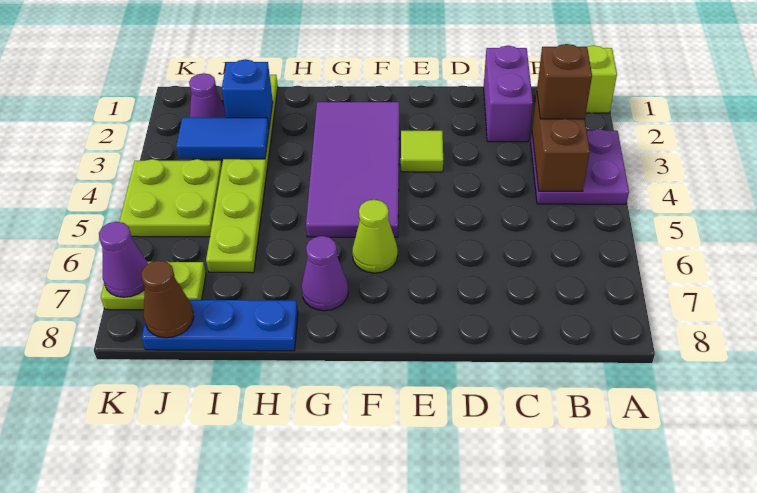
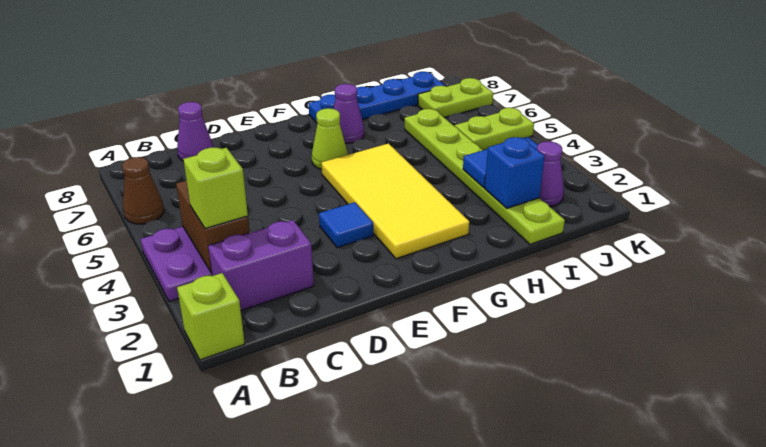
brown brick B3 level 3 -> lime brick B3 level 3
purple brick C1:C2 level 1 -> purple brick B2:C2 level 1
lime tile E3 level 1 -> blue tile E3 level 1
purple tile F2:G5 level 1 -> yellow tile F2:G5 level 1
blue plate H8:J8 level 1 -> blue plate G8:J8 level 1
lime plate J4:K5 level 1 -> lime plate J5:K5 level 1
brown cone J8 level 2 -> brown cone A6 level 1
purple cone K7 level 2 -> purple cone C8 level 1

